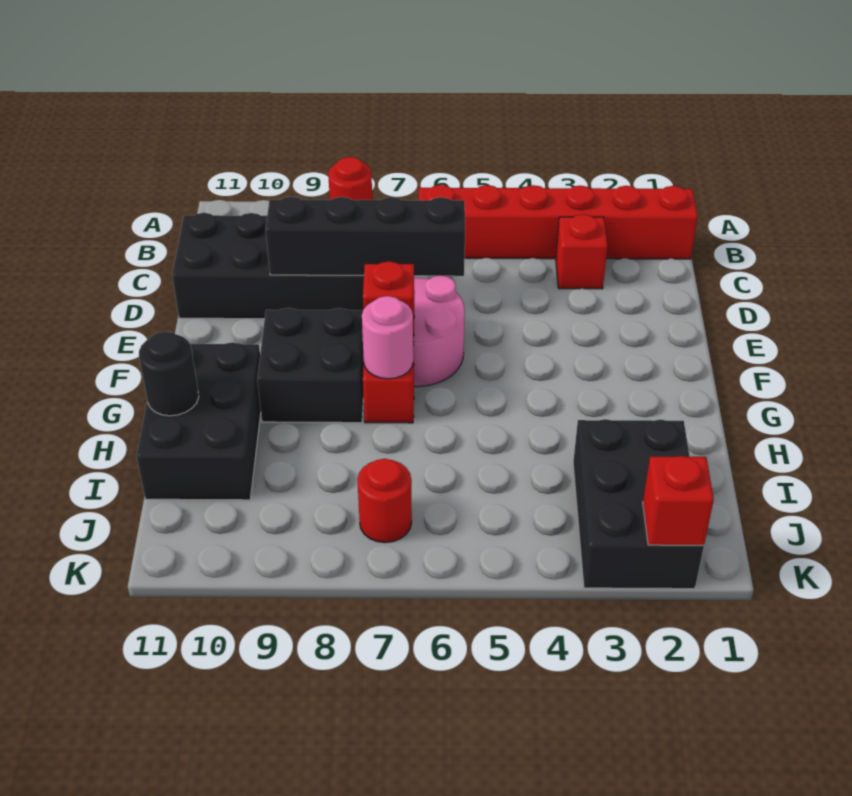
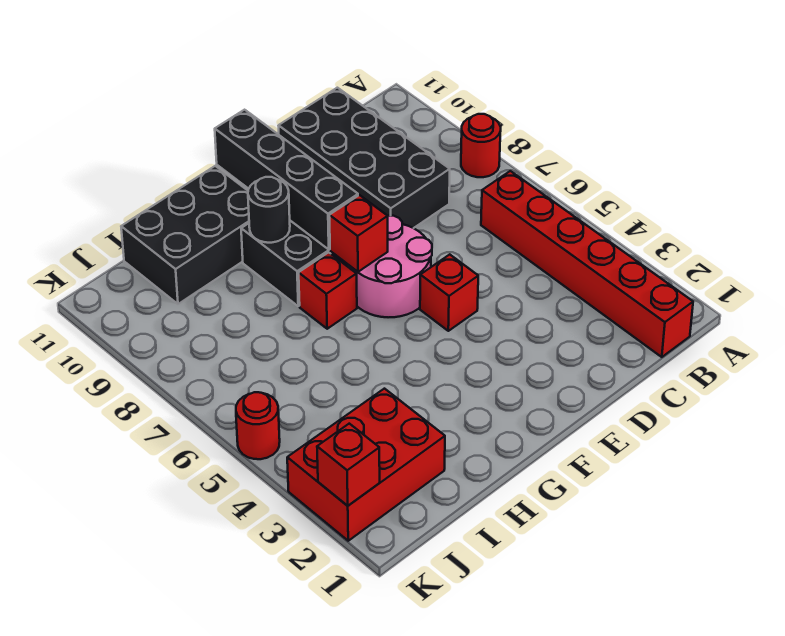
red brick C3 level 1 -> red brick E5 level 1
black brick D6:D9 level 2 -> black brick F8:F11 level 2
pink round brick G7 level 2 -> none
black round brick H11 level 2 -> black round brick G9 level 2
black brick I2:K3 level 1 -> red brick I2:K3 level 1
red round brick J7 level 1 -> red round brick K5 level 1

